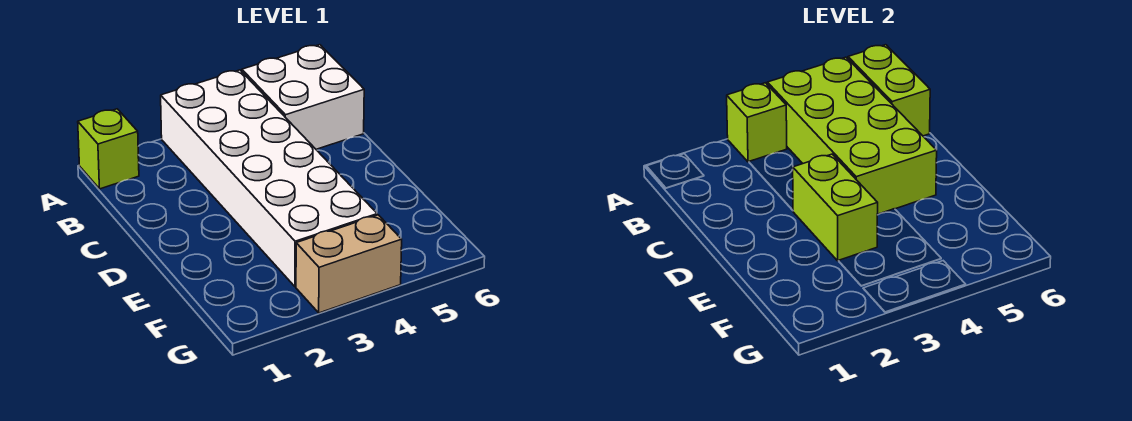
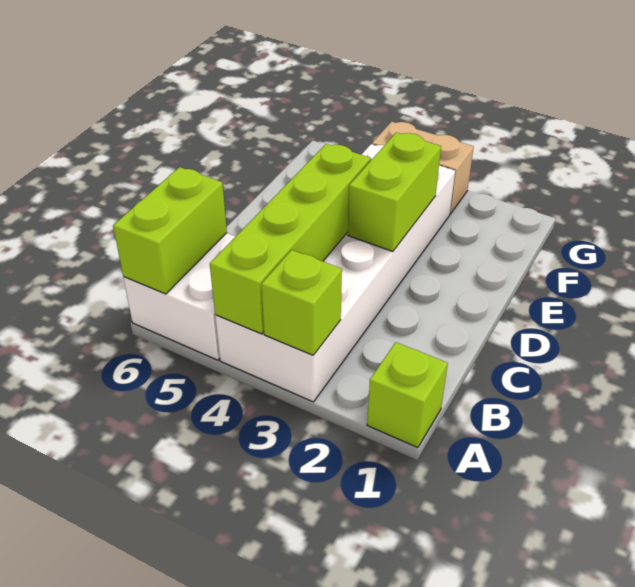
lime brick A4:D5 level 2 -> lime brick A4:D4 level 2

